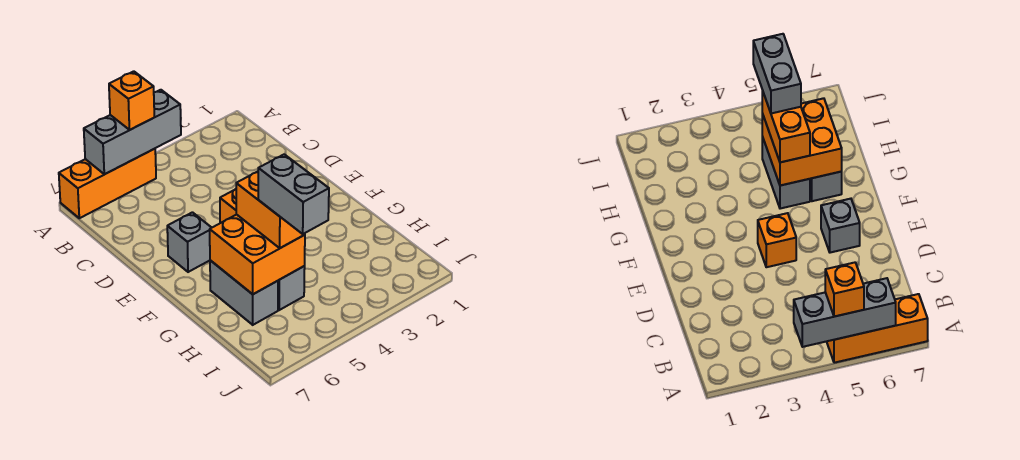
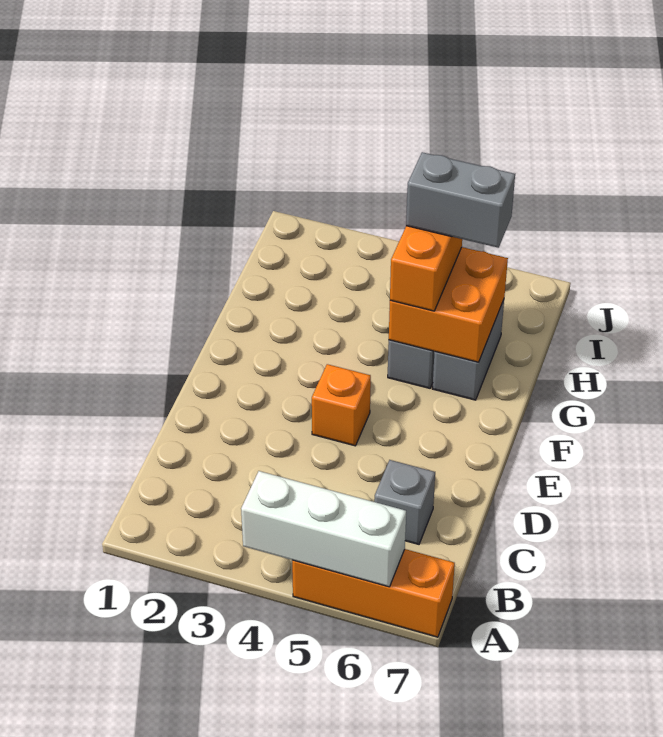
grey brick A4:A6 level 2 -> white brick A4:A6 level 2
orange brick A5 level 3 -> none
grey brick E6 level 1 -> grey brick C6 level 1
grey brick H5:I5 level 4 -> grey brick H5:H6 level 4

